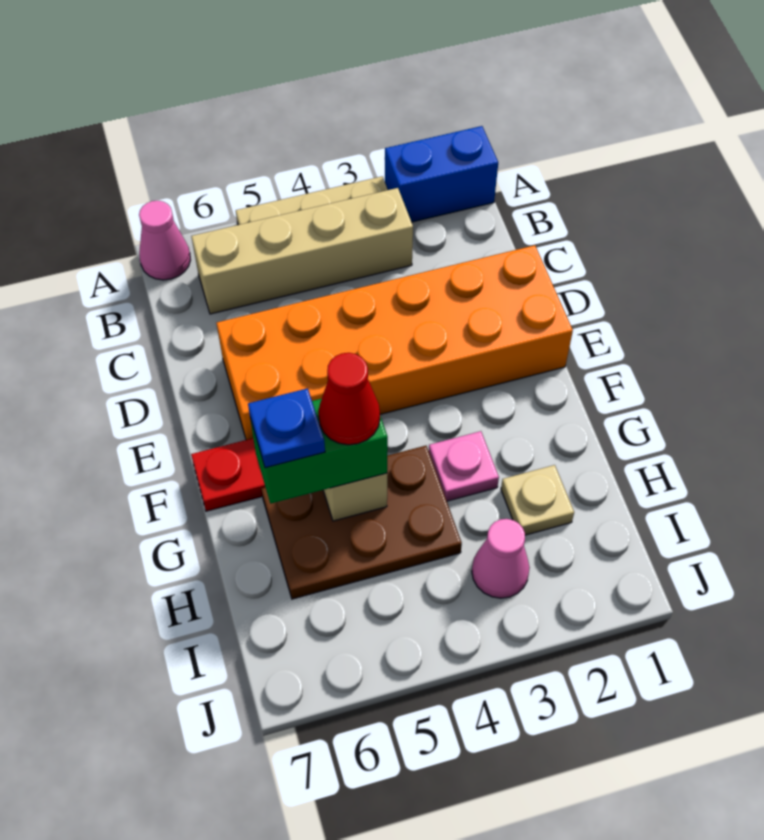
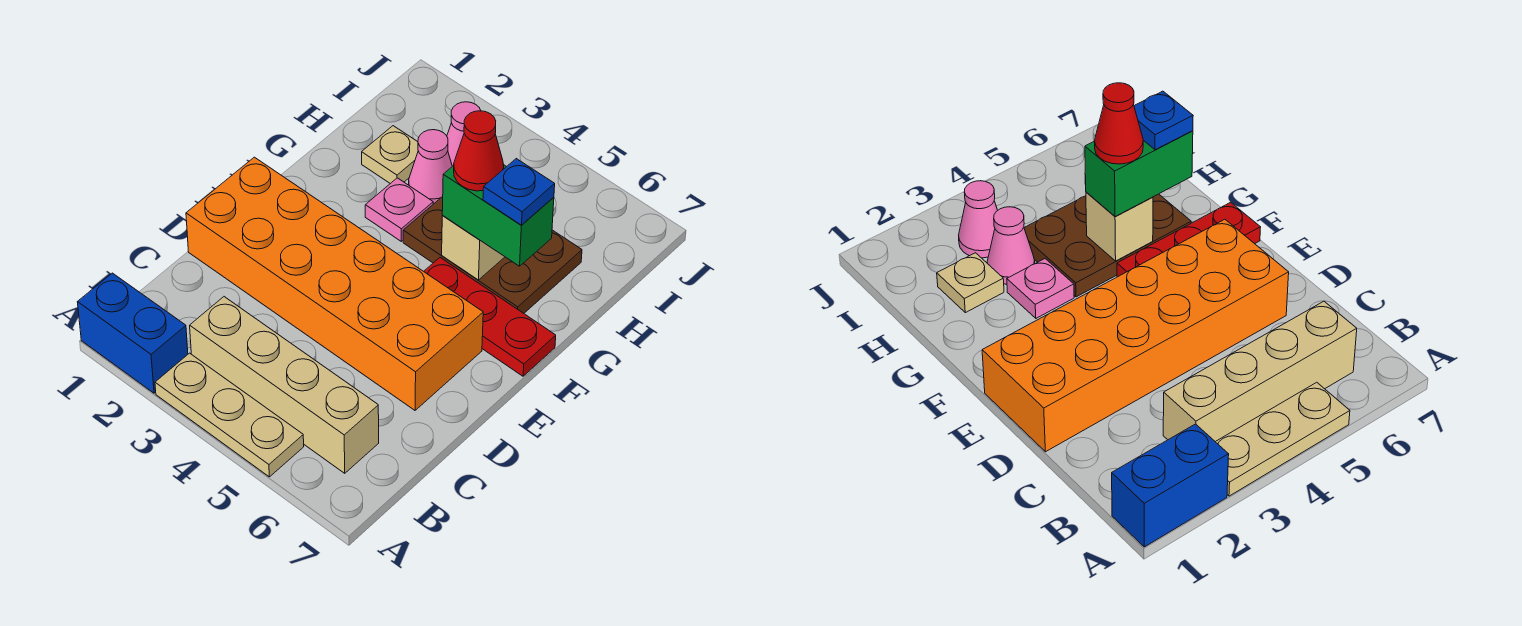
pink cone A7 level 1 -> pink cone H3 level 1

